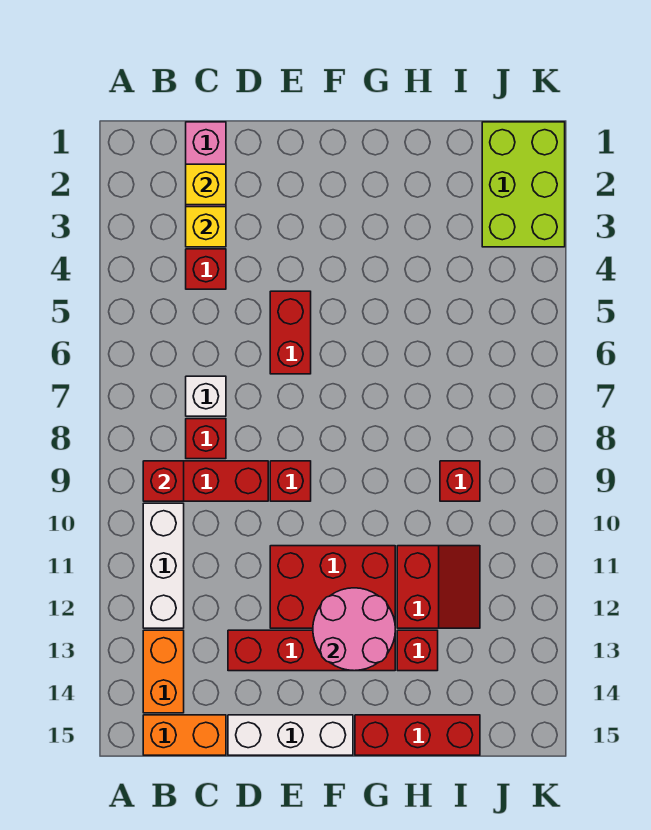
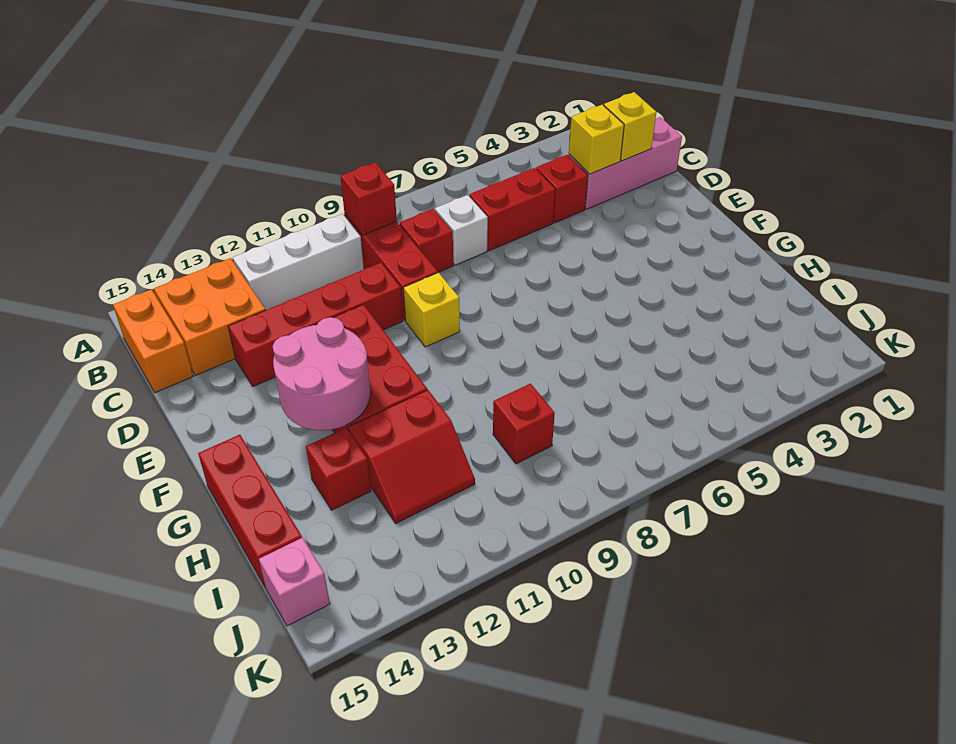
orange brick B13:B14 level 1 -> orange brick B13:C14 level 1
red brick D13:G13 level 1 -> red brick D10:D13 level 1
white brick D15:F15 level 1 -> none
red brick E5:E6 level 1 -> red brick C5:C6 level 1
red brick E9 level 1 -> yellow brick E9 level 1
lime brick J1:K3 level 1 -> none
none -> pink brick J15 level 1

